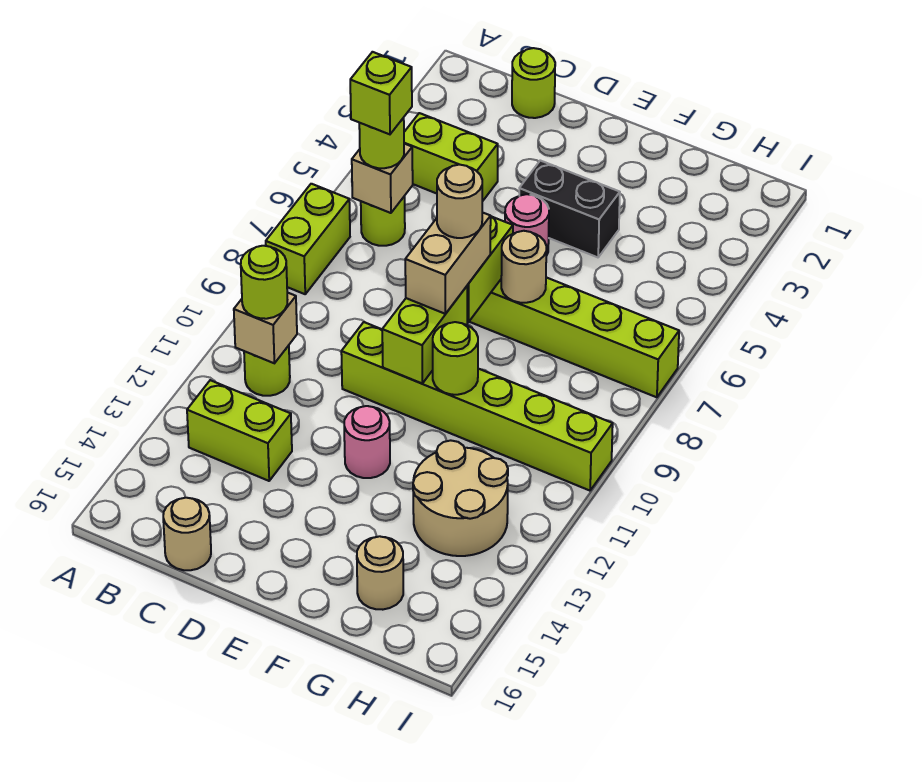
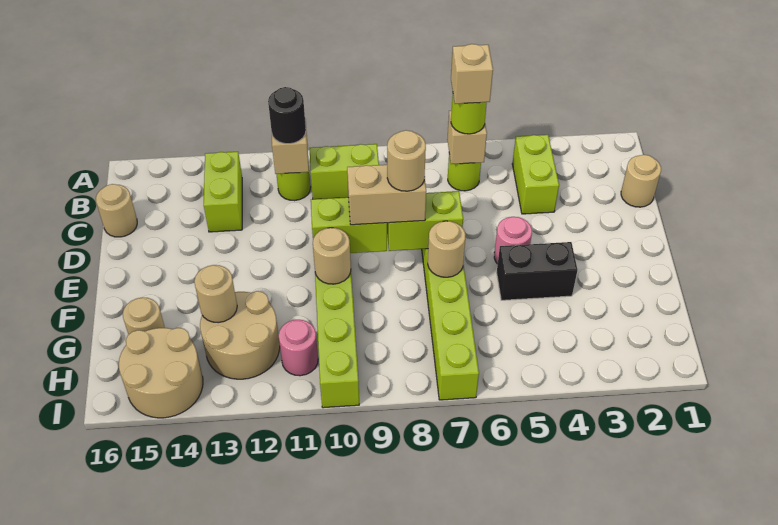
lime brick A7:A8 level 1 -> lime brick B9:B10 level 1
lime brick B6 level 4 -> tan brick B6 level 4
lime round brick B11 level 3 -> black round brick B11 level 3
lime round brick C1 level 1 -> tan round brick C1 level 1
black brick E4:F4 level 1 -> black brick F4:F5 level 1
pink round brick E12 level 1 -> pink round brick H11 level 1
lime round brick F10 level 2 -> tan round brick F10 level 2
none -> tan round brick G13 level 2
none -> tan round brick H14:I15 level 1

